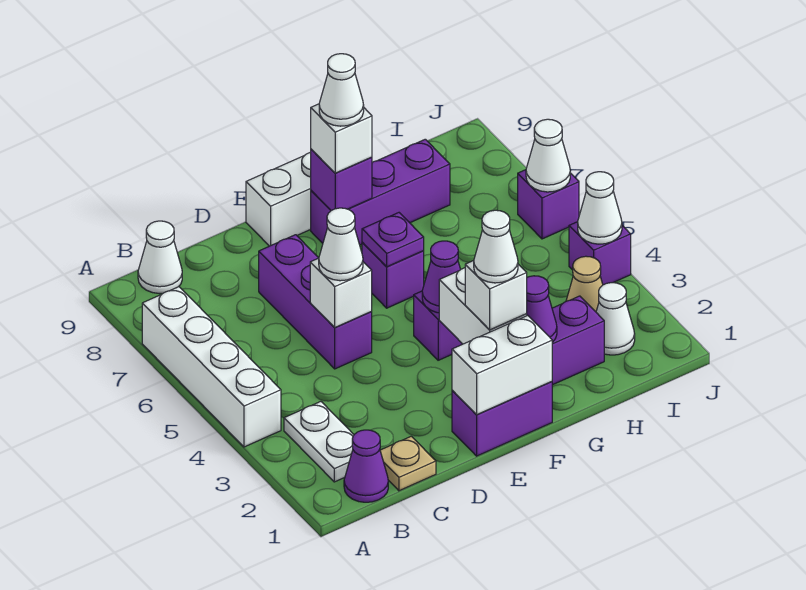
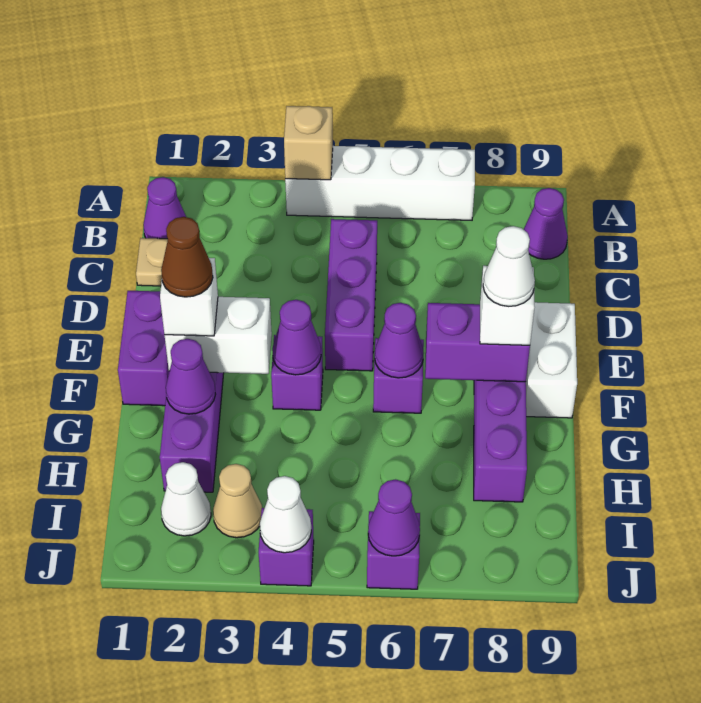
none -> tan brick A4 level 2
white plate B2:B3 level 1 -> none
white cone B9 level 1 -> purple cone B9 level 1
purple brick D5:D7 level 1 -> purple brick C5:E5 level 1
white brick D5 level 2 -> none
white cone D5 level 3 -> none
white brick E1:F1 level 2 -> none
white cone F2 level 4 -> brown cone F2 level 4
purple plate F6 level 2 -> purple cone F6 level 2
purple brick F8 level 2 -> purple brick F7:F8 level 2
white cone J6 level 2 -> purple cone J6 level 2

